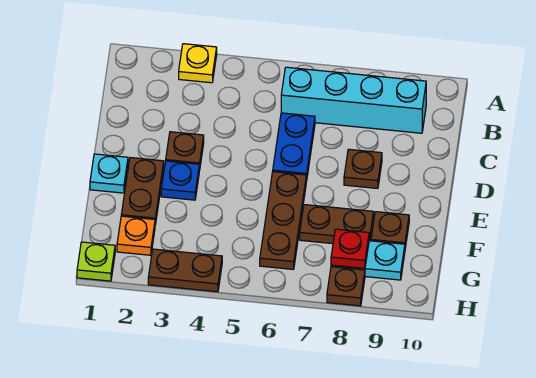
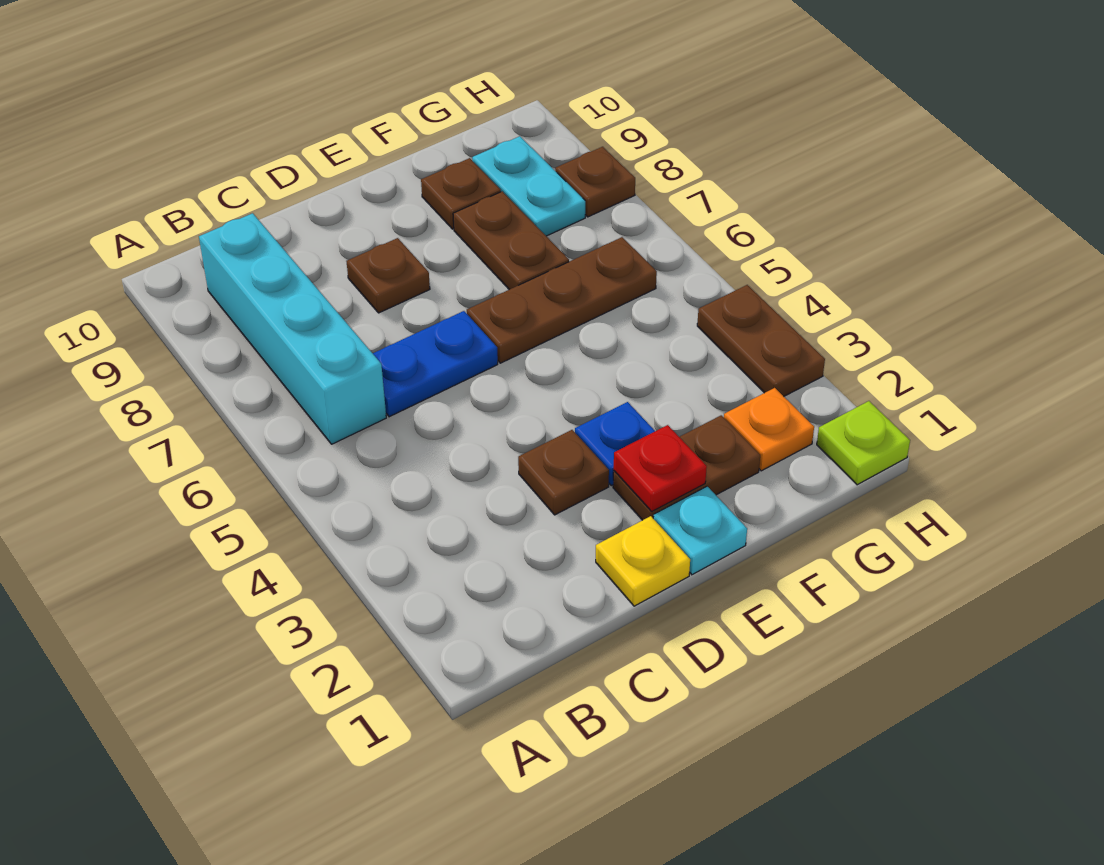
yellow plate A3 level 1 -> yellow plate D1 level 1
red plate G8 level 2 -> red plate E2 level 2

